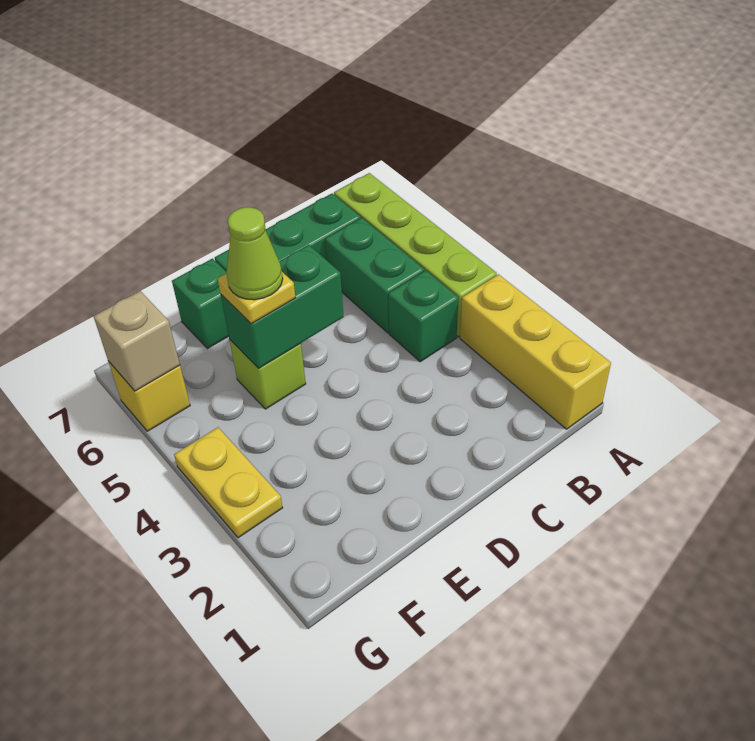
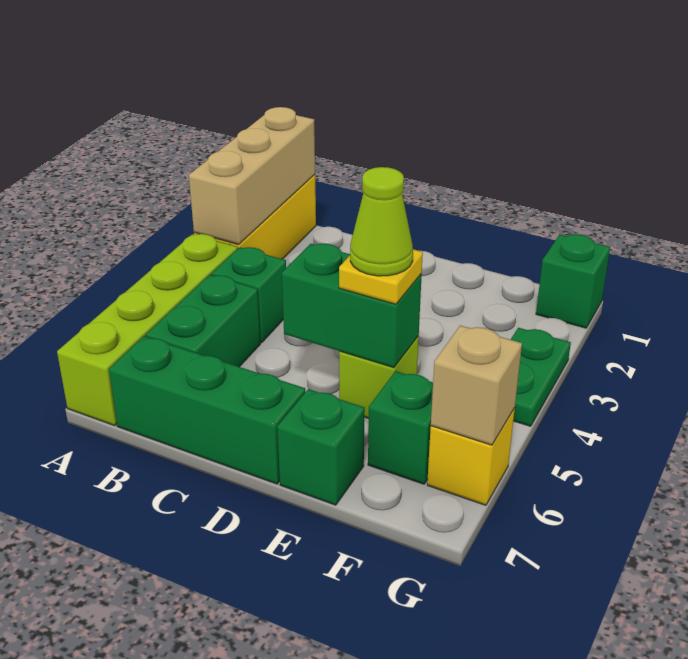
none -> tan brick A1:A3 level 2
none -> green brick F6 level 1
none -> green brick G1 level 1
yellow plate G3:G4 level 1 -> green plate G3:G4 level 1

